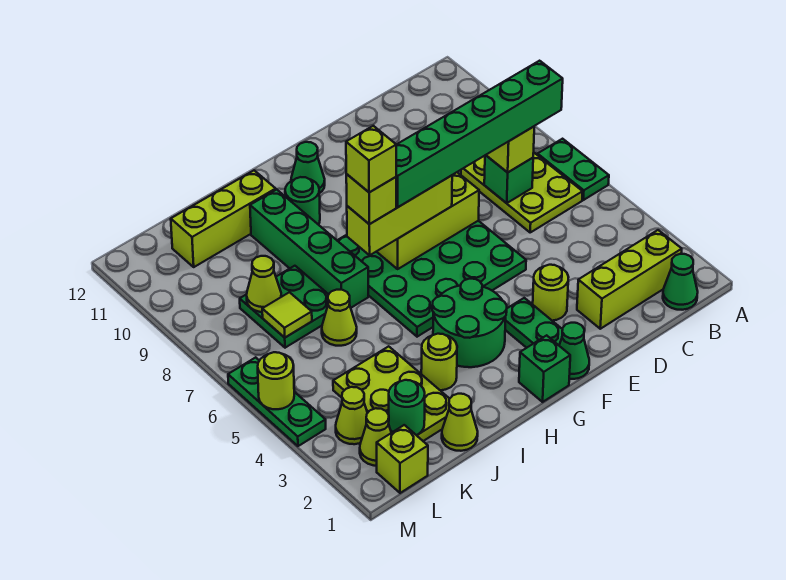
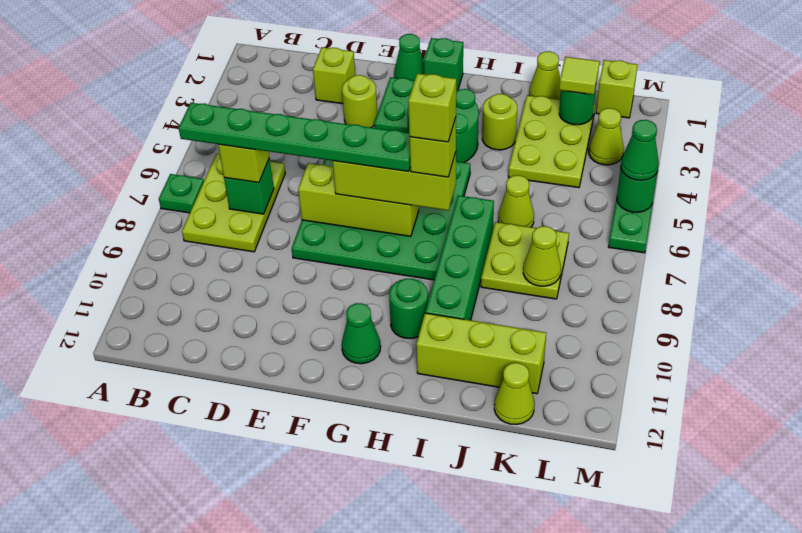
green plate A6:A7 level 1 -> green plate A7 level 1
green cone B1 level 1 -> green cone M5 level 3
lime brick B2:D2 level 1 -> lime brick D2 level 1
green brick B7:G7 level 4 -> green plate B7:G7 level 4
green plate J7:K8 level 1 -> lime plate J7:K8 level 1
lime tile K7 level 2 -> lime tile K2 level 3
lime cone L2 level 1 -> lime cone K12 level 1
lime round brick M5 level 2 -> green round brick M5 level 2

